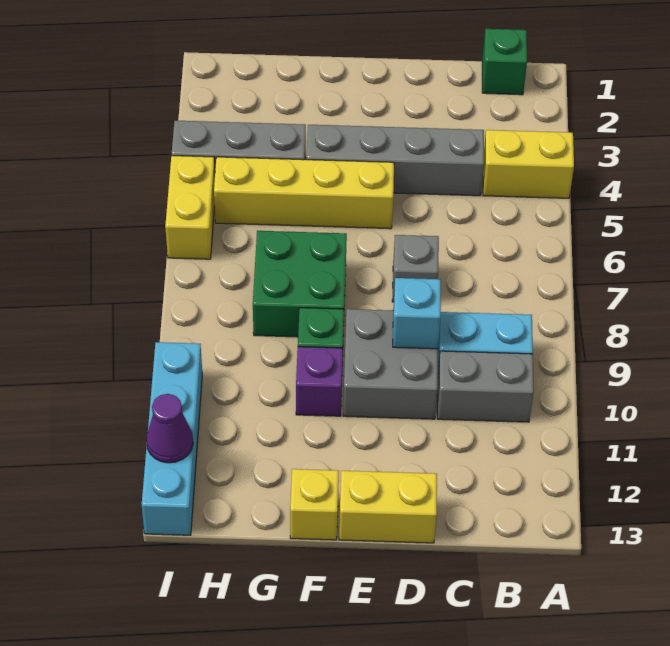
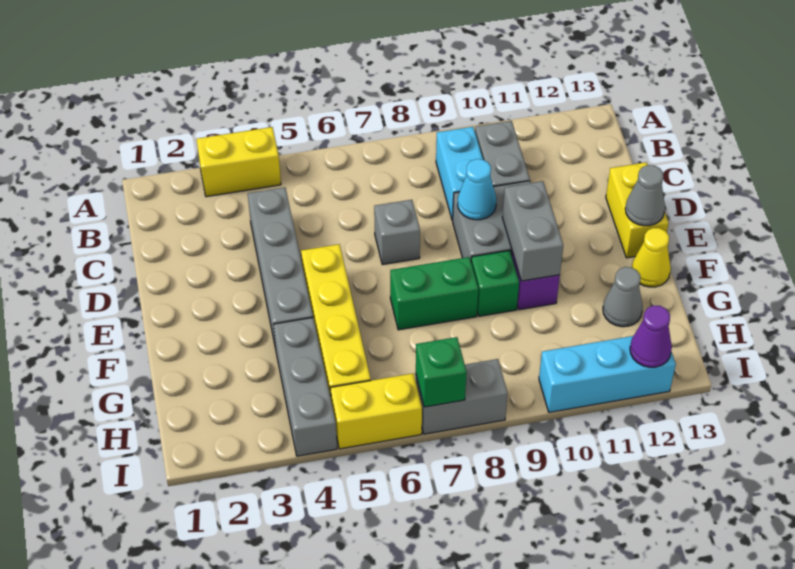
yellow brick A4:B4 level 1 -> yellow brick A3:A4 level 1
green brick B1 level 1 -> green brick I7 level 2
cyan brick D9 level 2 -> cyan cone D9 level 2
none -> grey brick E10:F10 level 2
none -> grey cone E13 level 2
green brick F7:G8 level 1 -> green brick F7:F8 level 1
yellow brick F13 level 1 -> yellow cone F13 level 1
none -> grey cone G12 level 1
none -> grey brick I7:I8 level 1
cyan brick I10:I13 level 1 -> cyan brick I10:I12 level 1

